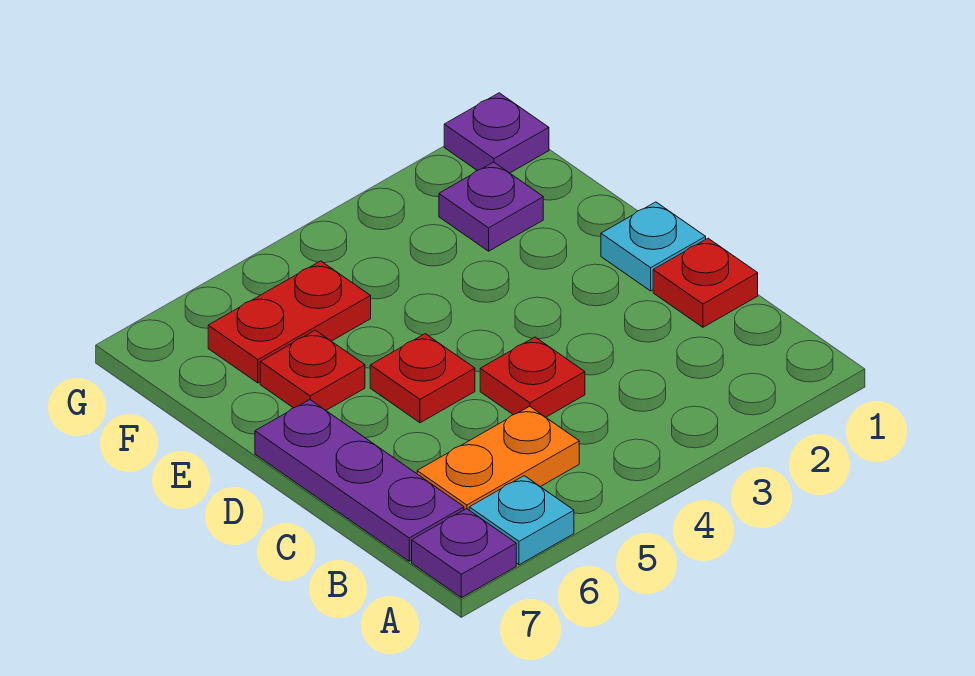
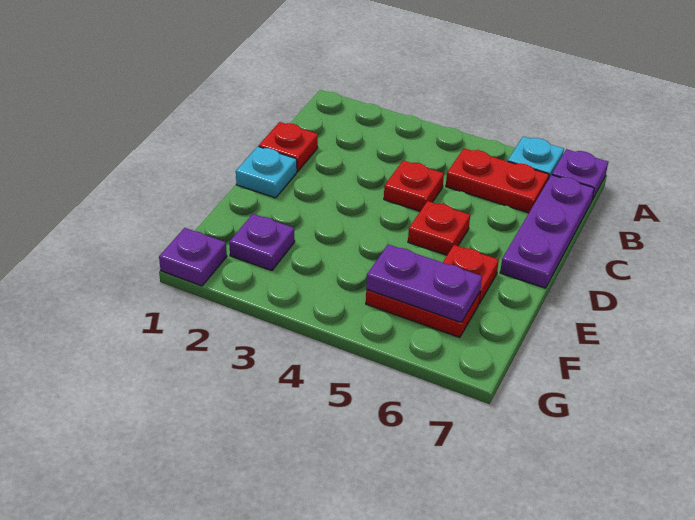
orange plate B5:B6 level 1 -> red plate B5:B6 level 1
none -> purple plate F5:F6 level 2

